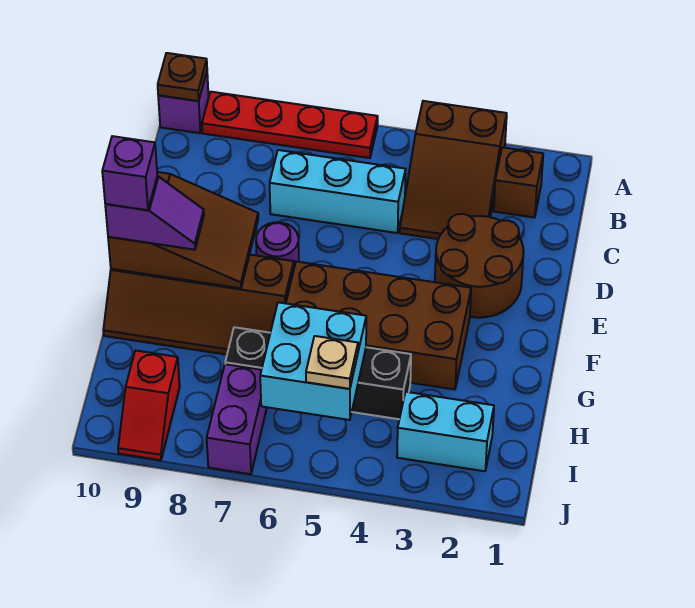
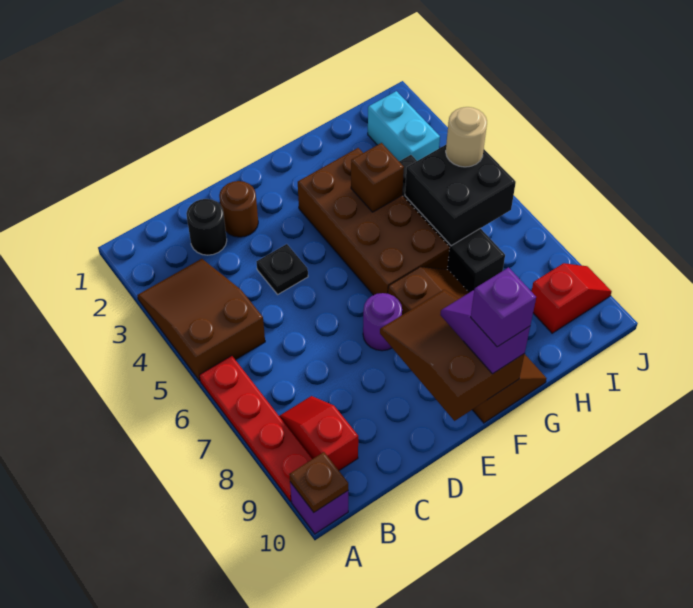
brown slope A3:C4 level 1 top A -> brown slope A3:B5 level 1 top 5
brown brick B2 level 1 -> brown brick G4 level 2
none -> red slope B8:B9 level 1 top 9
none -> black round brick C2 level 1
cyan brick C5:C7 level 1 -> none
brown round brick D2:E3 level 1 -> brown round brick D2 level 1
none -> black plate D4 level 1
cyan brick H5:I6 level 2 -> black brick H5:I6 level 2
tan plate I5 level 3 -> tan round brick I5 level 3
purple brick I7:J7 level 1 -> none

